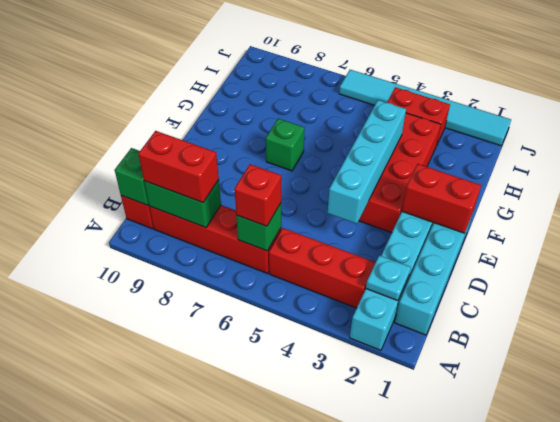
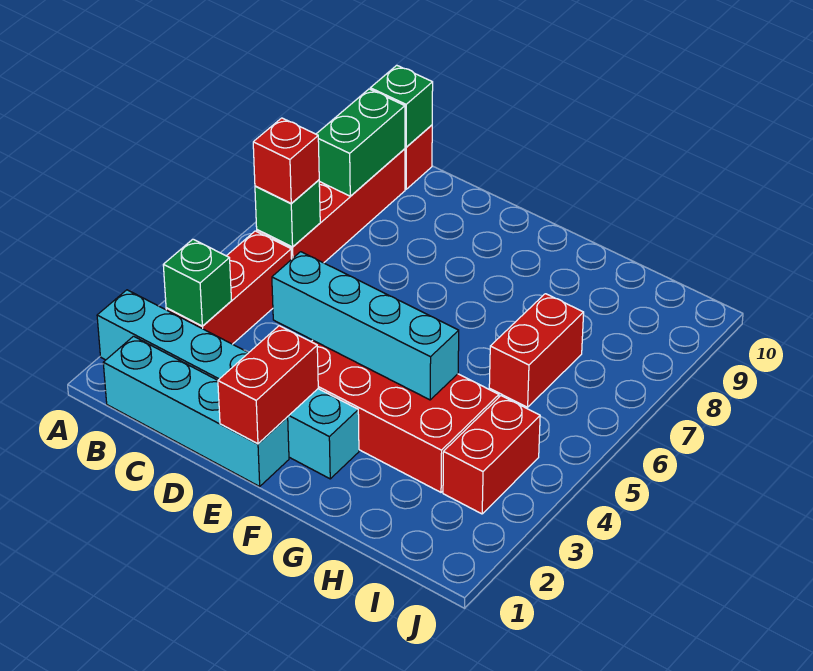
cyan plate B2 level 2 -> none
red brick B8:B9 level 3 -> red brick H6:H7 level 1
green brick F7 level 1 -> green brick B3 level 2
cyan tile J1:J6 level 1 -> none

